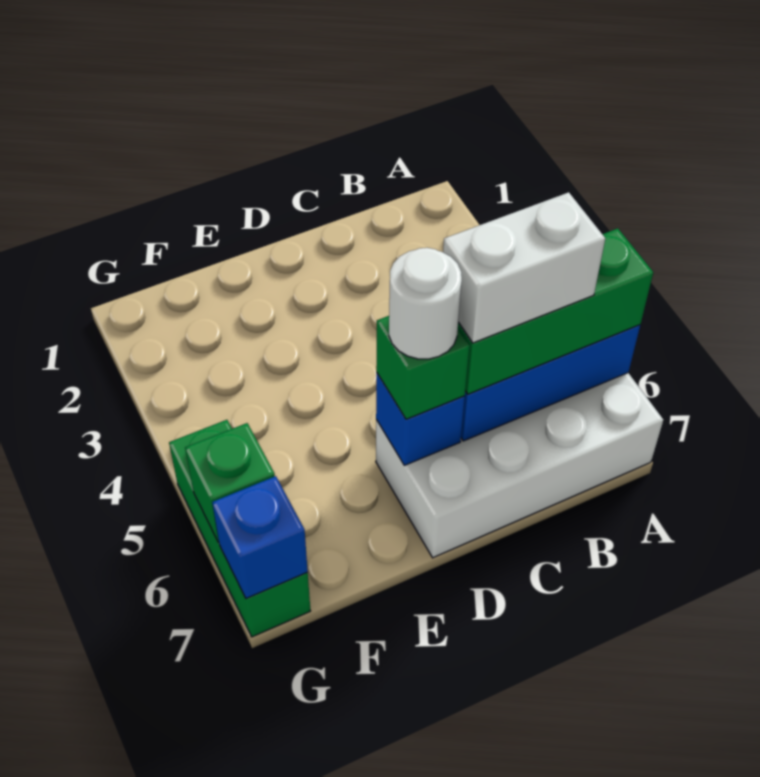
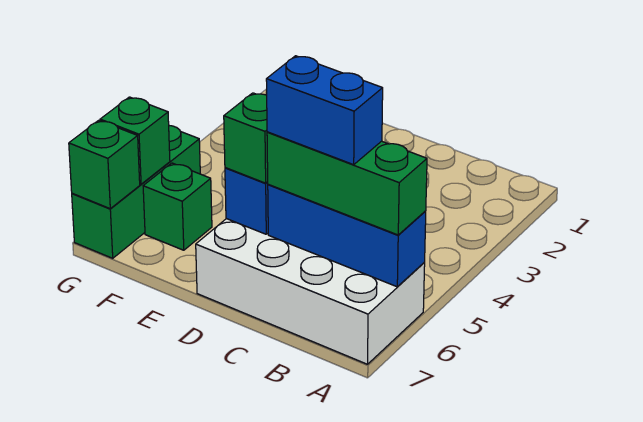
white brick B6:C6 level 4 -> blue brick B6:C6 level 4
white round brick D6 level 4 -> none
none -> green brick F6 level 1
blue brick G7 level 2 -> green brick G7 level 2

